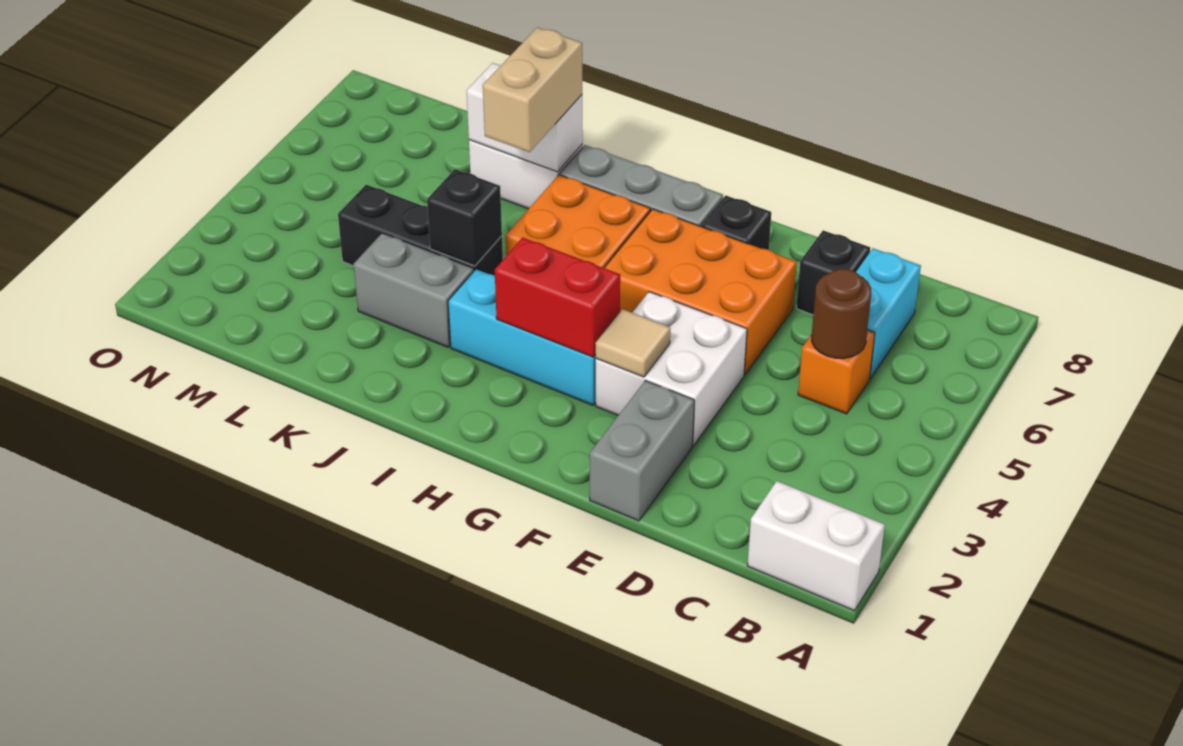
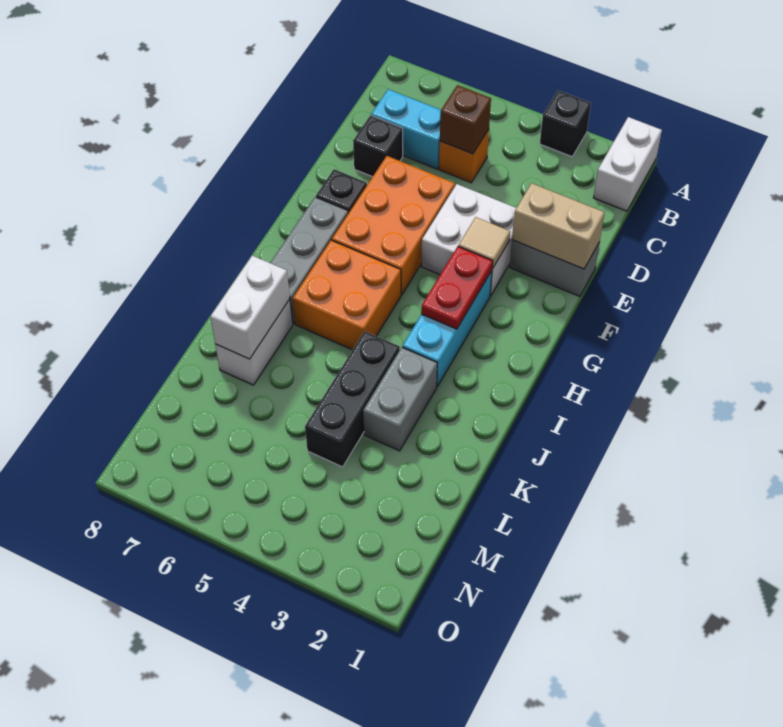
brown round brick C5 level 2 -> brown brick C5 level 2
red brick G3:H3 level 2 -> red plate G3:H3 level 2
black brick J4 level 2 -> black brick A3 level 1
tan brick J6:J7 level 3 -> tan brick E1:E2 level 2

